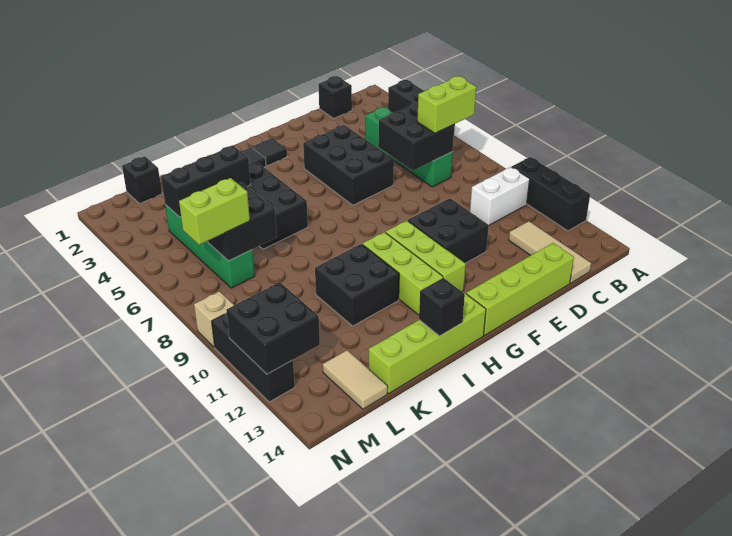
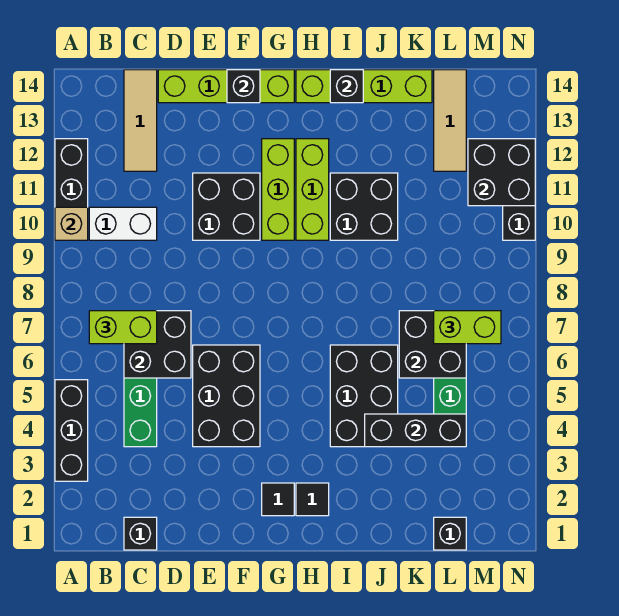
none -> black brick F14 level 2
tan tile L13:L14 level 1 -> tan tile L12:L14 level 1
tan brick N9 level 1 -> tan brick A10 level 2

